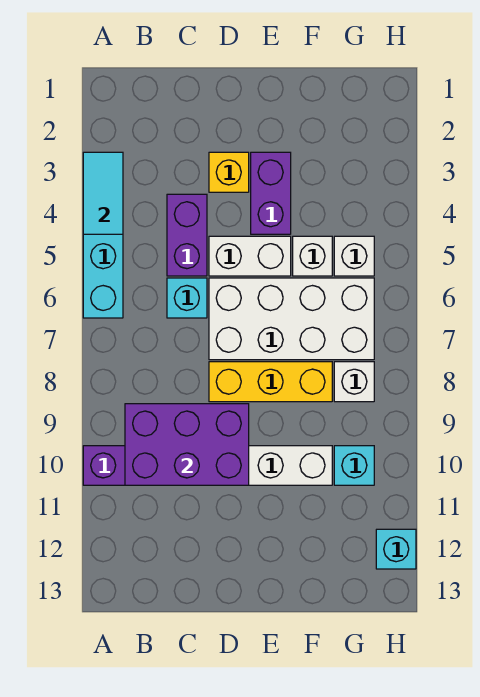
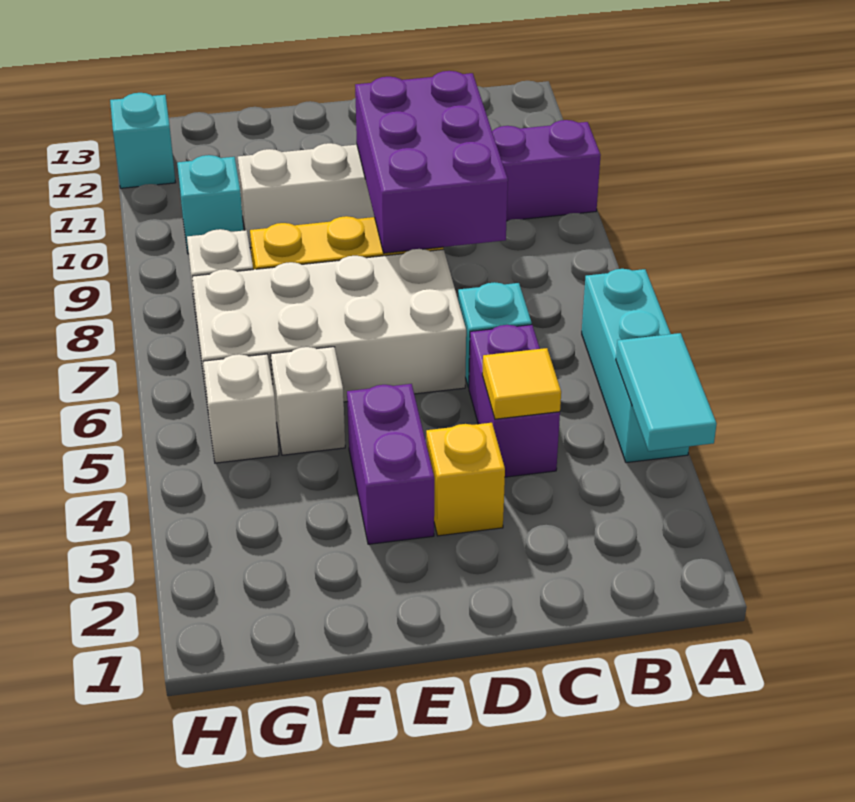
purple brick B9:D10 level 2 -> purple brick C8:D10 level 2
none -> yellow tile C4 level 2
white brick D5:E5 level 1 -> none

